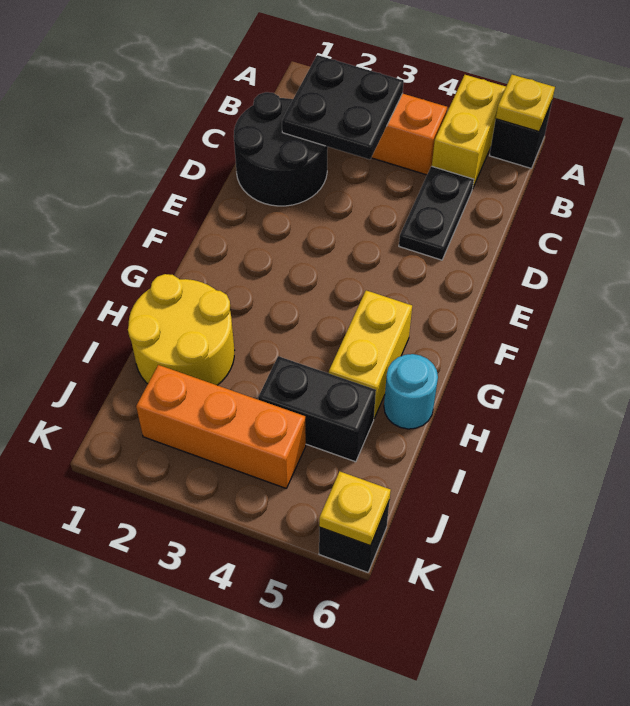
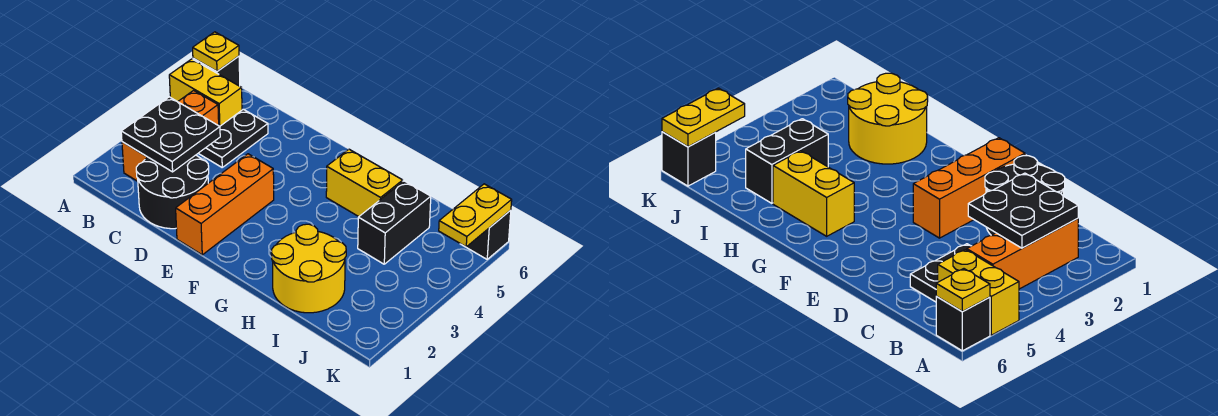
black plate C5:D5 level 1 -> black plate C4:C5 level 1
cyan round brick H6 level 1 -> none
orange brick J2:J4 level 1 -> orange brick E1:E3 level 1
yellow plate K6 level 2 -> yellow plate K5:K6 level 2

